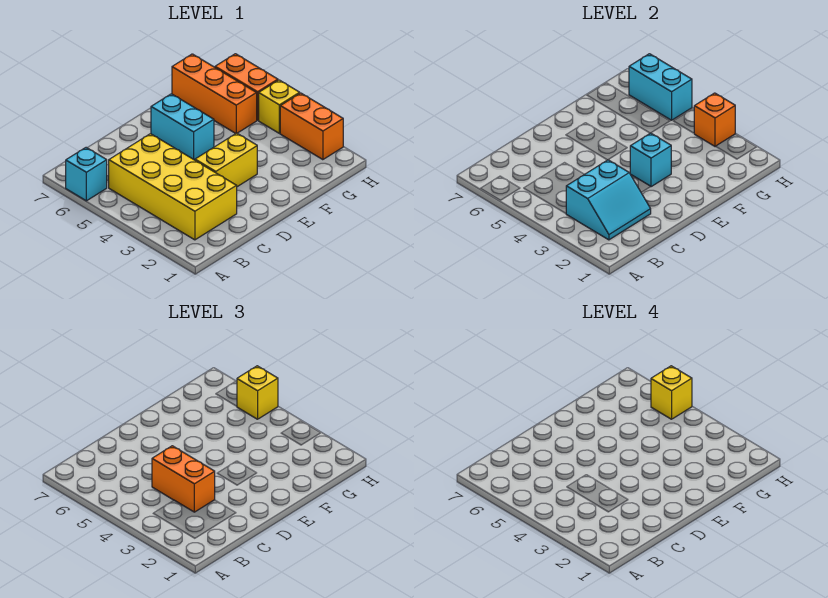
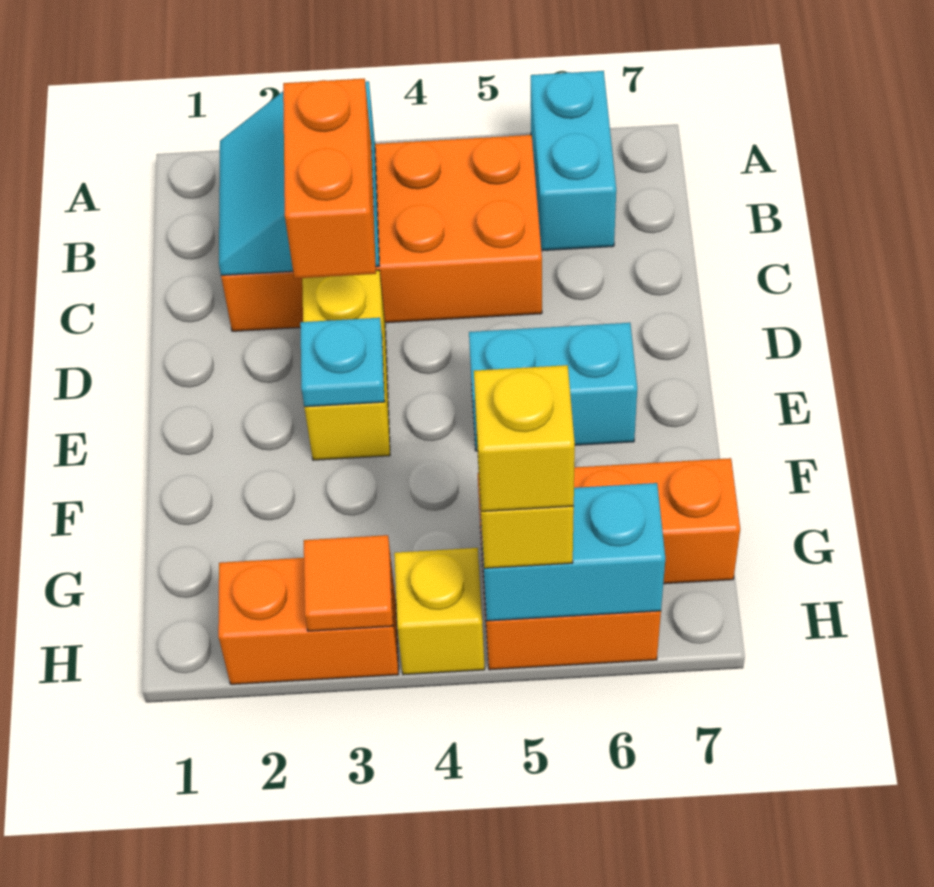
cyan brick A6 level 1 -> cyan brick A6:B6 level 1
yellow brick B2:C5 level 1 -> orange brick B2:C5 level 1
orange brick C3:C4 level 3 -> orange brick C3:D3 level 3
cyan brick E3 level 2 -> cyan plate E3 level 2
orange brick H3 level 2 -> orange tile H3 level 2

